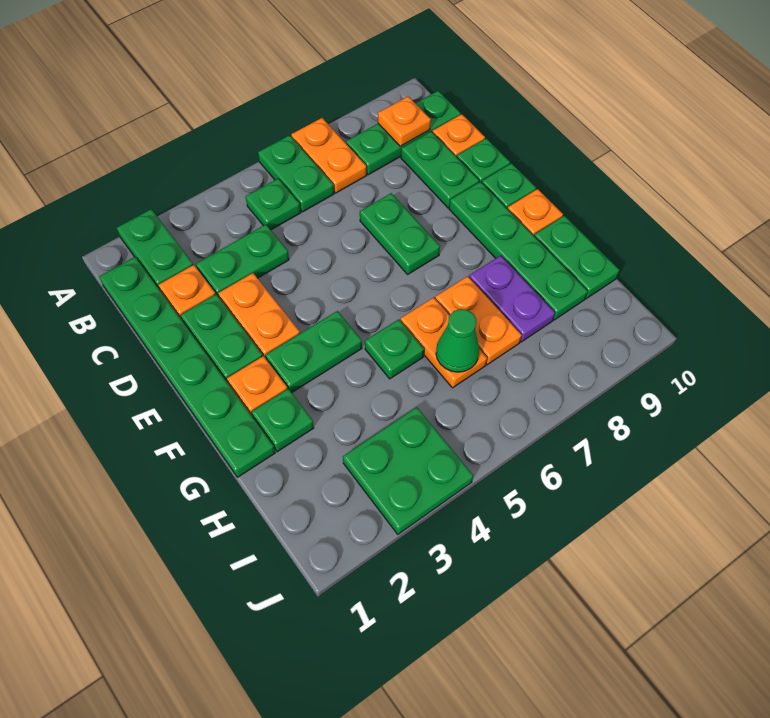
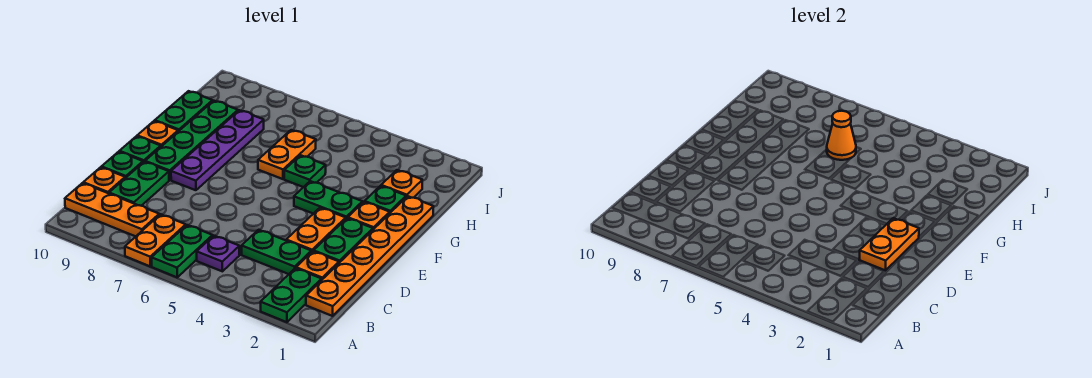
green plate B1:G1 level 1 -> orange plate B1:G1 level 1
green plate B5 level 1 -> purple plate B5 level 1
green plate B8:B10 level 1 -> orange plate B8:B10 level 1
orange plate B9 level 2 -> orange plate H2 level 1
green plate D7:E7 level 1 -> none
orange plate G7:H7 level 1 -> orange plate D2:E2 level 2
purple plate G8:H8 level 1 -> purple plate E8:H8 level 1
green cone H6 level 2 -> orange cone H6 level 2
green plate I3:J4 level 1 -> none

